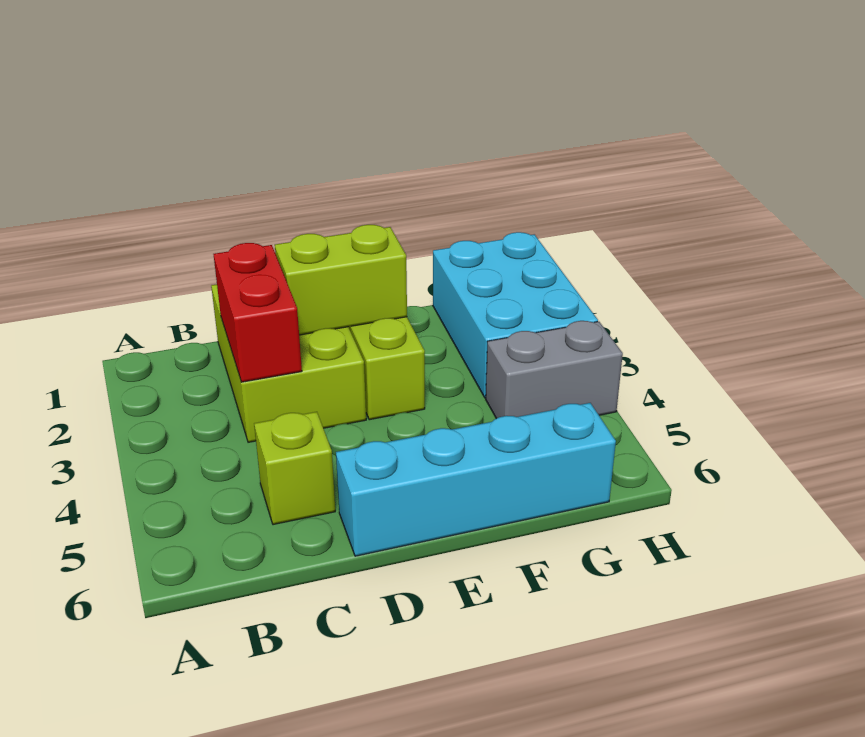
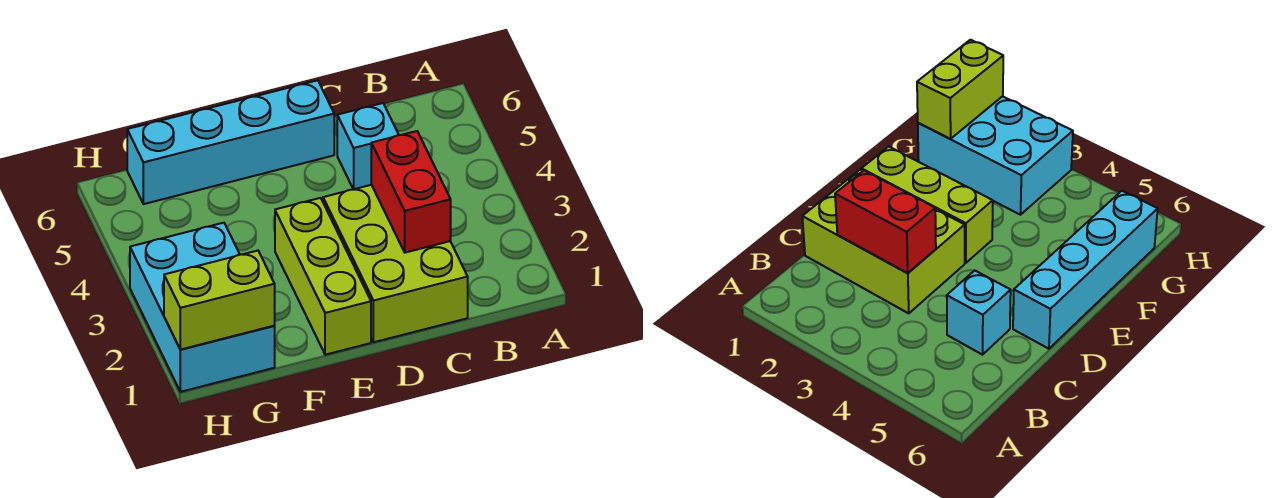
lime brick C5 level 1 -> cyan brick C5 level 1
lime brick D2:E2 level 2 -> lime brick G1:H1 level 2
grey brick G4:H4 level 1 -> none

